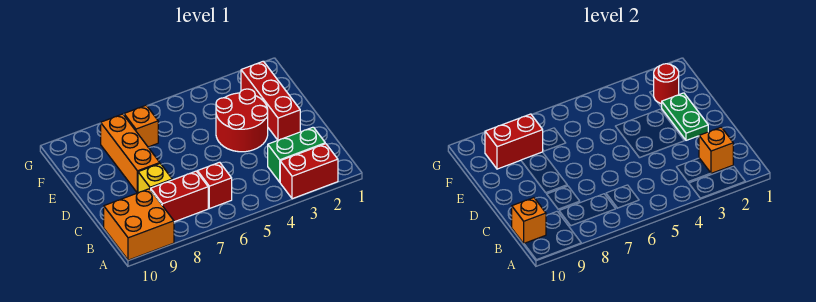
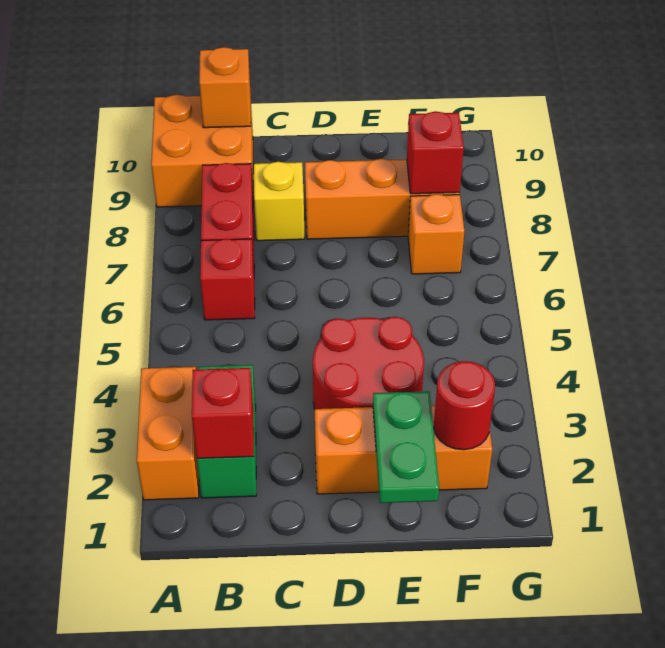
red brick A2:A3 level 1 -> orange brick A2:A3 level 1
orange brick B2 level 2 -> red brick B2 level 2
red brick D2:F2 level 1 -> orange brick D2:F2 level 1
green plate D2:E2 level 2 -> green plate E1:E2 level 2
red brick F8:F9 level 2 -> red brick F8 level 2

